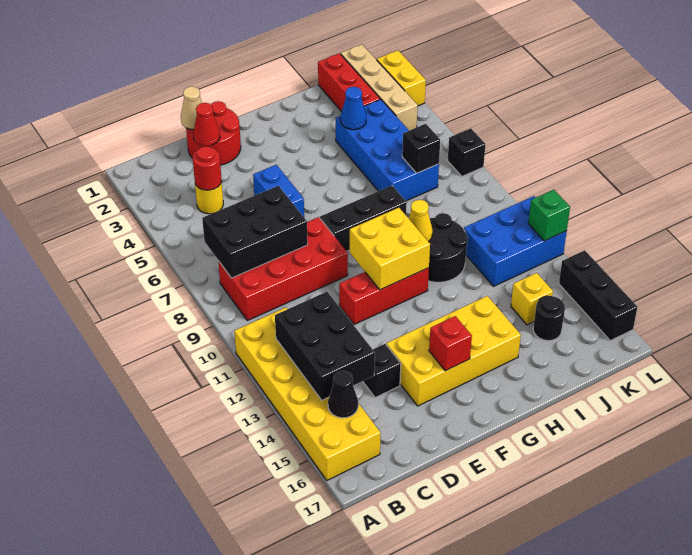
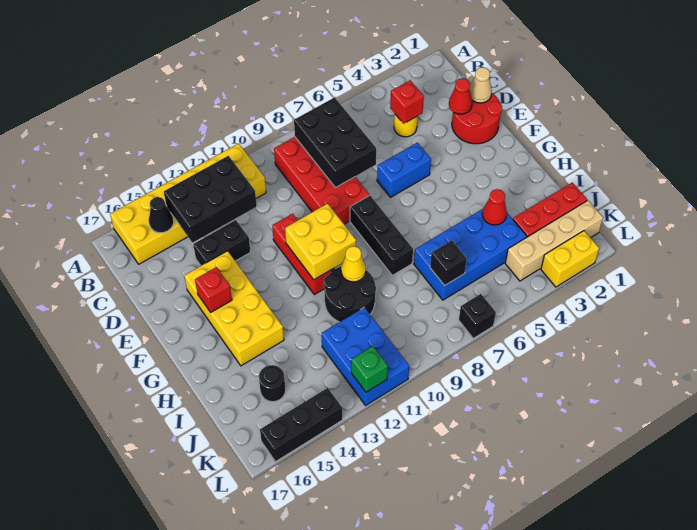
red round brick C4 level 2 -> red brick C4 level 2
black brick D14 level 1 -> black brick D13:D14 level 1
blue cone I4 level 2 -> red cone I4 level 2
yellow brick J14 level 1 -> none

